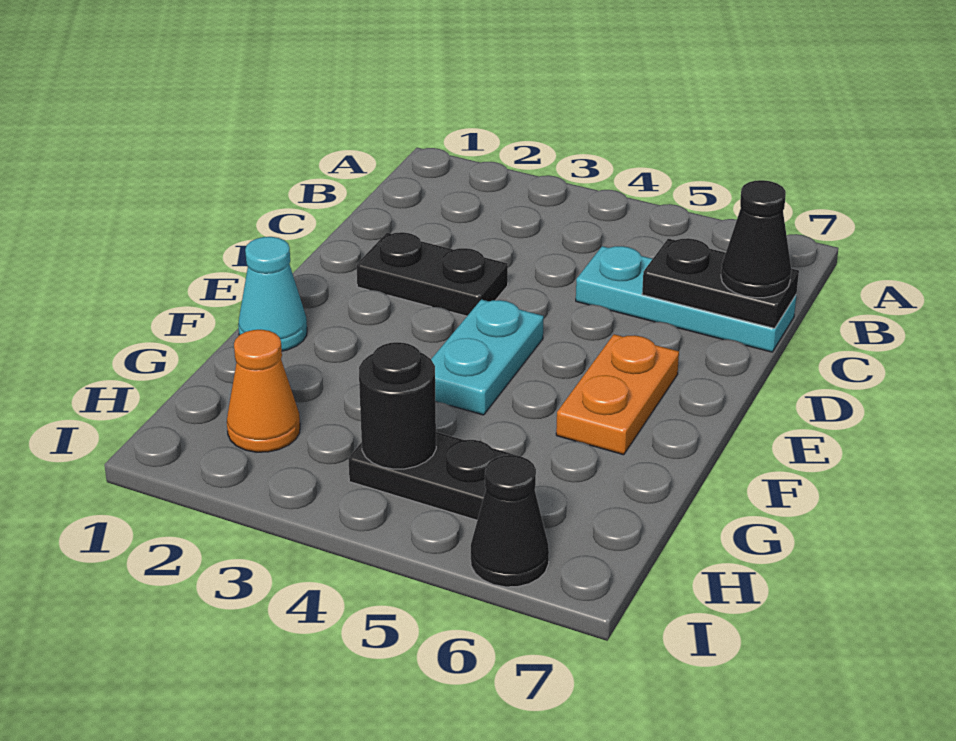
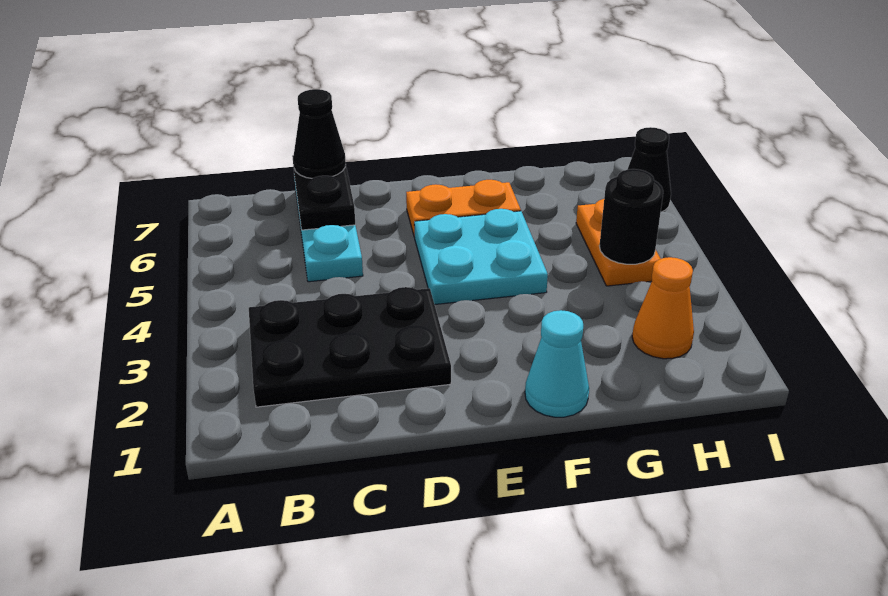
black plate D2:D3 level 1 -> black plate B2:D3 level 1
cyan plate E4:F4 level 1 -> cyan plate E4:F5 level 1
black plate H4:H5 level 1 -> orange plate H4:H5 level 1

